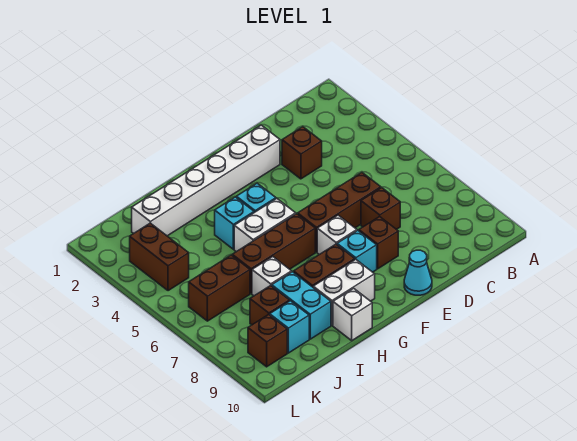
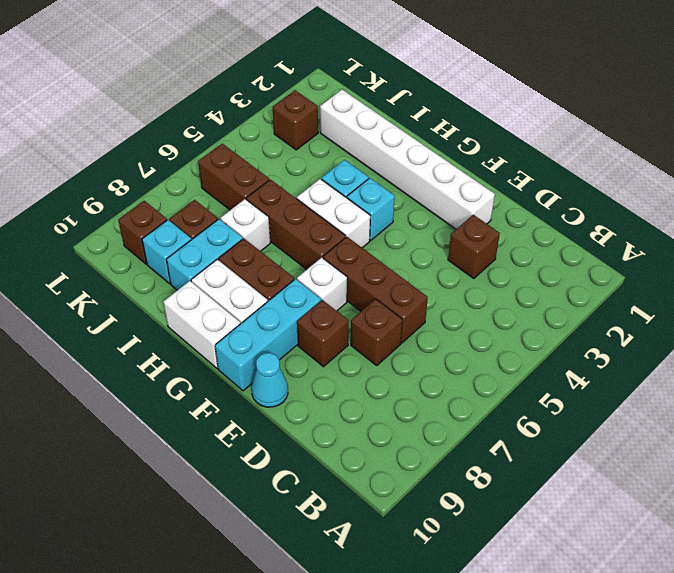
cyan brick F8 level 1 -> cyan brick F8:F10 level 1
white brick H10 level 1 -> white brick G10:H10 level 1
brown brick K3:K4 level 1 -> brown brick K3 level 1

